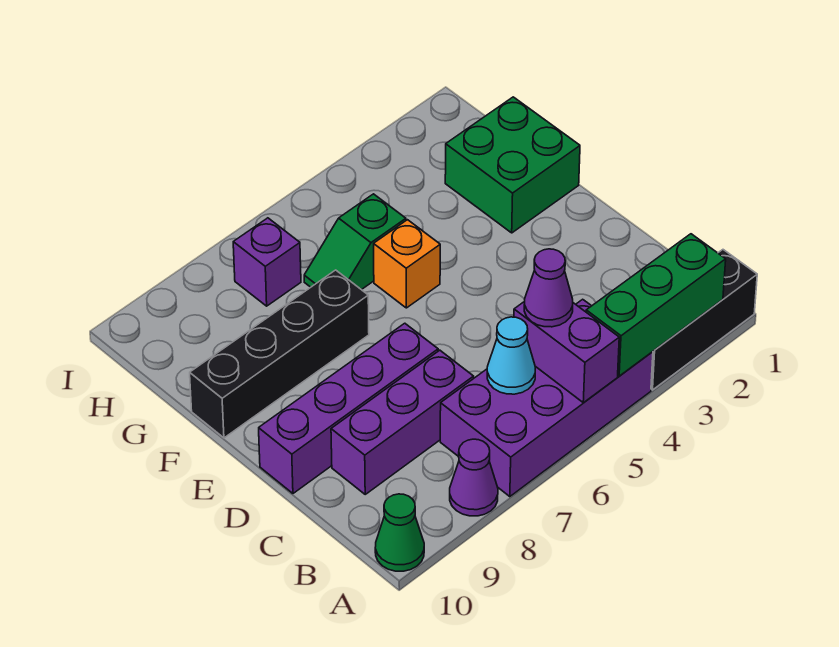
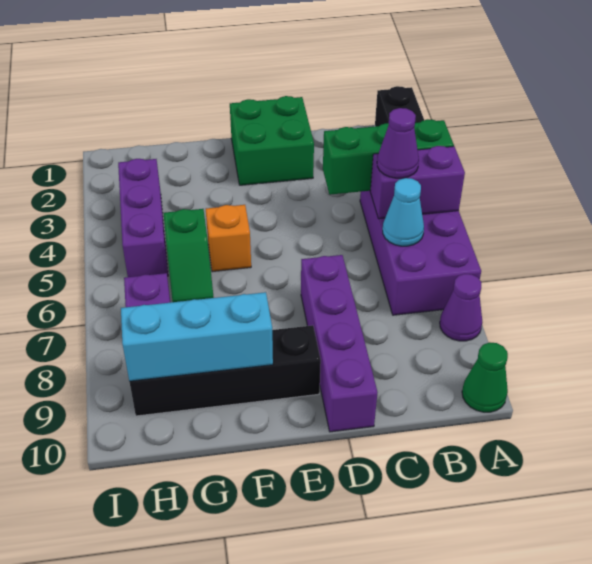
green brick A2:A4 level 2 -> green brick A4:C4 level 2
purple brick C7:C9 level 1 -> purple brick H3:H5 level 1
green brick F1:G2 level 1 -> green brick D1:E2 level 1
black brick F7:F10 level 1 -> black brick E9:H9 level 1
none -> cyan brick F9:H9 level 2

